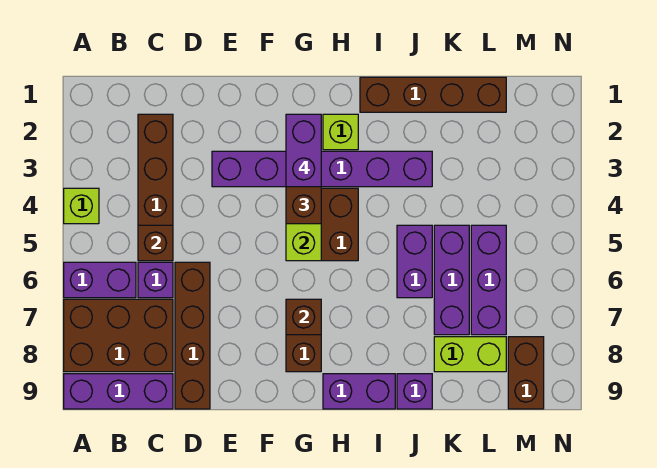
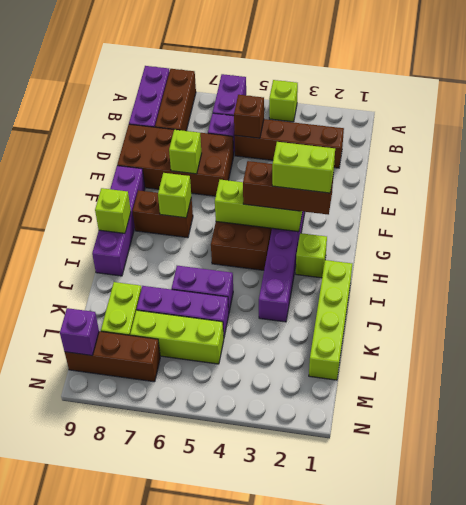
brown brick A7:C8 level 1 -> brown brick A8:C8 level 1
brown brick D6:D9 level 1 -> brown brick D6:E9 level 1
none -> lime brick E7 level 2
purple brick G2:G3 level 4 -> lime brick G2:G3 level 4
brown brick G7 level 2 -> lime brick G7 level 2
purple brick H9:I9 level 1 -> purple brick F9:I9 level 1
none -> lime brick H9 level 2
brown brick I1:L1 level 1 -> lime brick I1:L1 level 1
purple brick J9 level 1 -> purple brick M9 level 2
purple brick L5:L7 level 1 -> lime brick L5:L7 level 1
brown brick M8:M9 level 1 -> brown brick M7:M9 level 1

